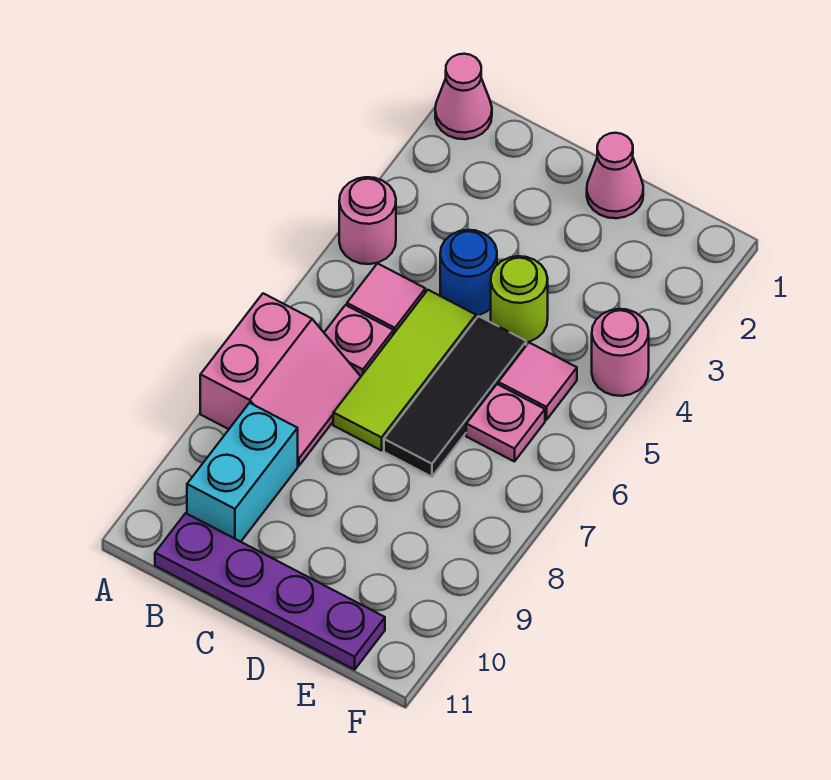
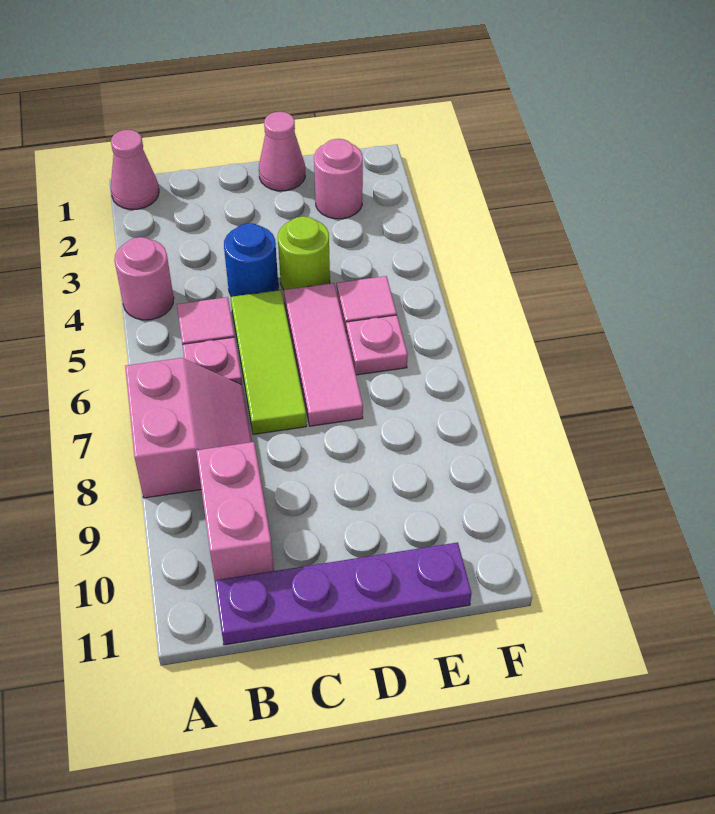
cyan brick B9:B10 level 1 -> pink brick B9:B10 level 1
black tile D5:D7 level 1 -> pink tile D5:D7 level 1
pink round brick F4 level 1 -> pink round brick E2 level 1

